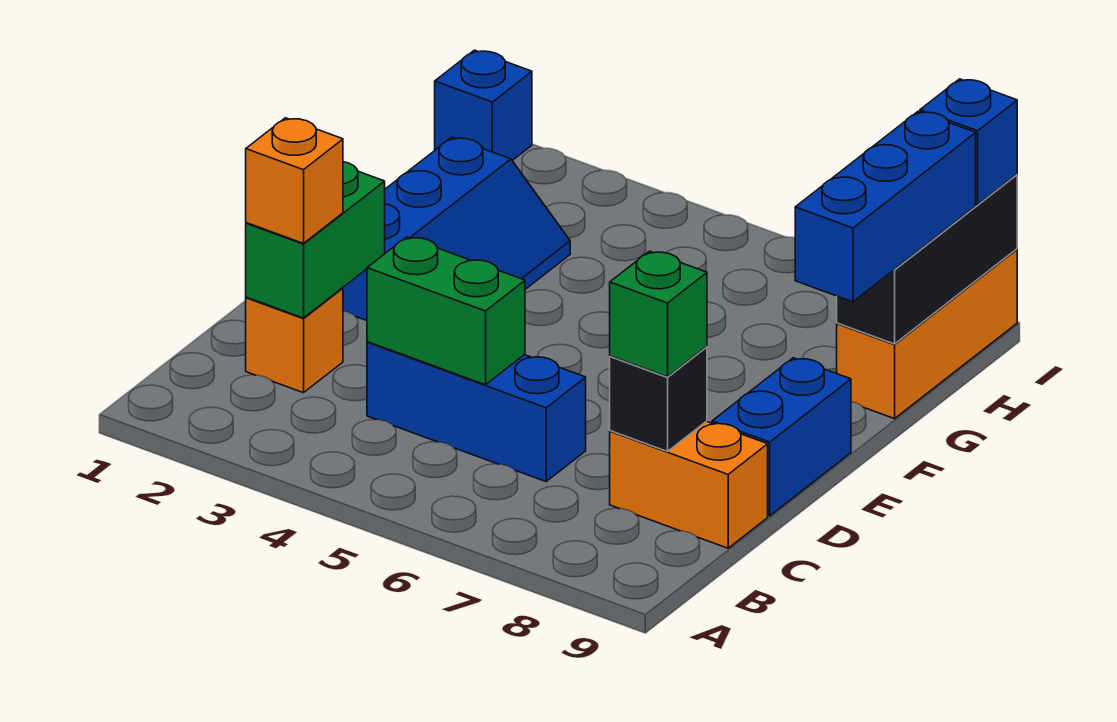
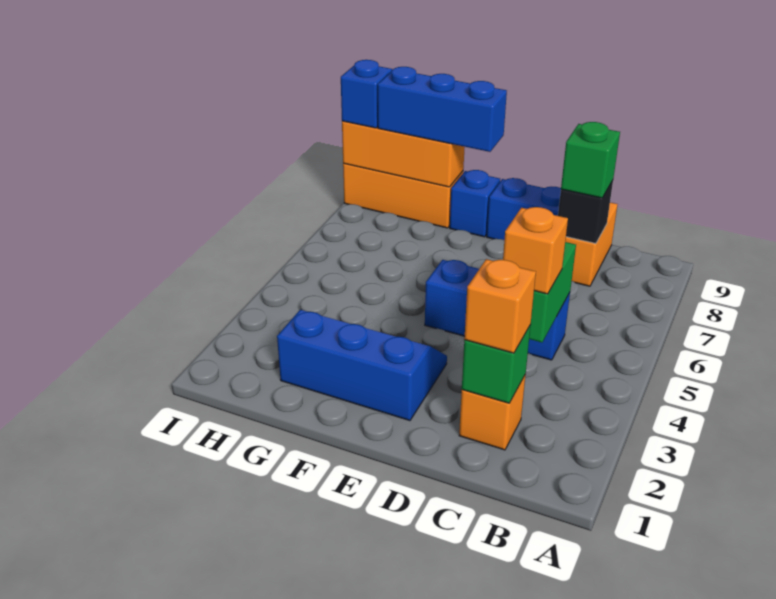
green brick C2:D2 level 2 -> green brick C2 level 2
blue brick C4:C6 level 1 -> blue brick C5:E5 level 1
none -> orange brick C4 level 3
black brick G9:I9 level 2 -> orange brick G9:I9 level 2
blue brick I1 level 1 -> blue brick F9 level 1

